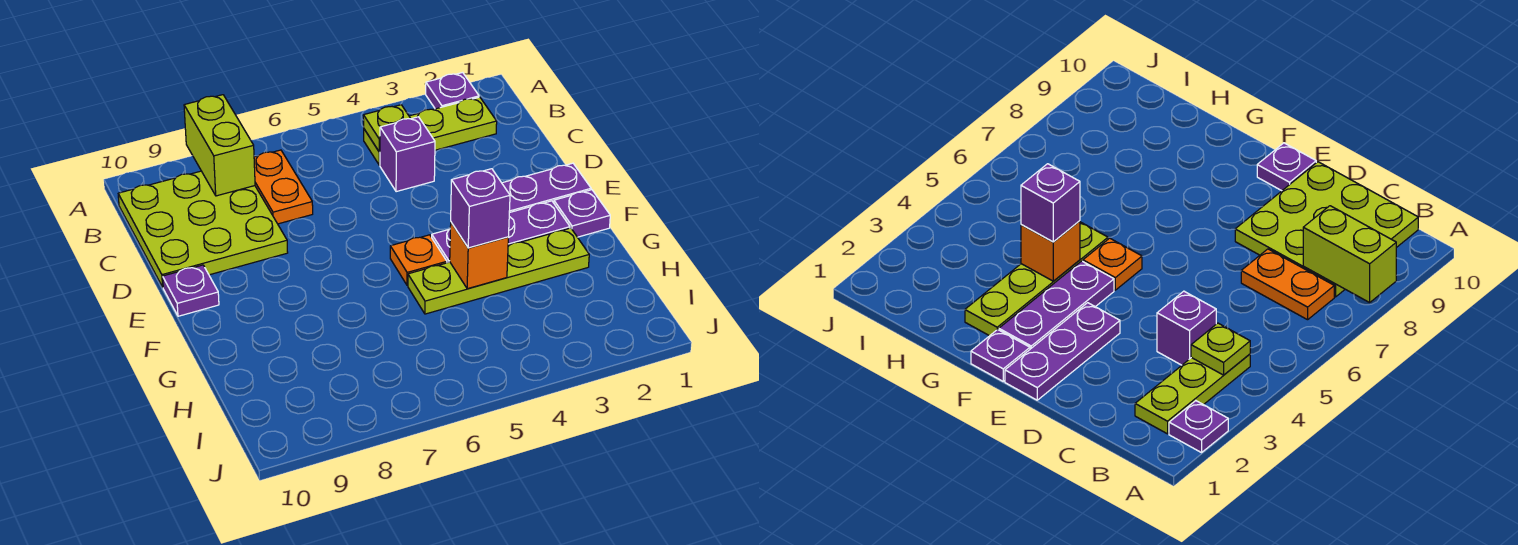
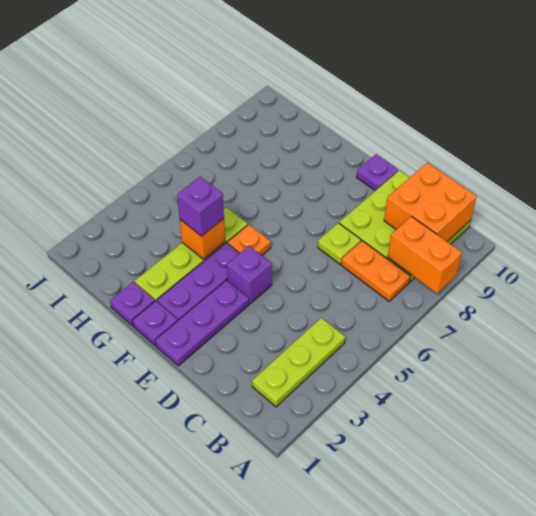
purple plate A2 level 1 -> purple plate G1 level 1
lime brick A8:B8 level 2 -> orange brick A8:B8 level 2
lime plate B4 level 2 -> lime plate D7 level 1
none -> orange brick B9:C10 level 2
purple brick C4 level 1 -> purple brick E4 level 1

